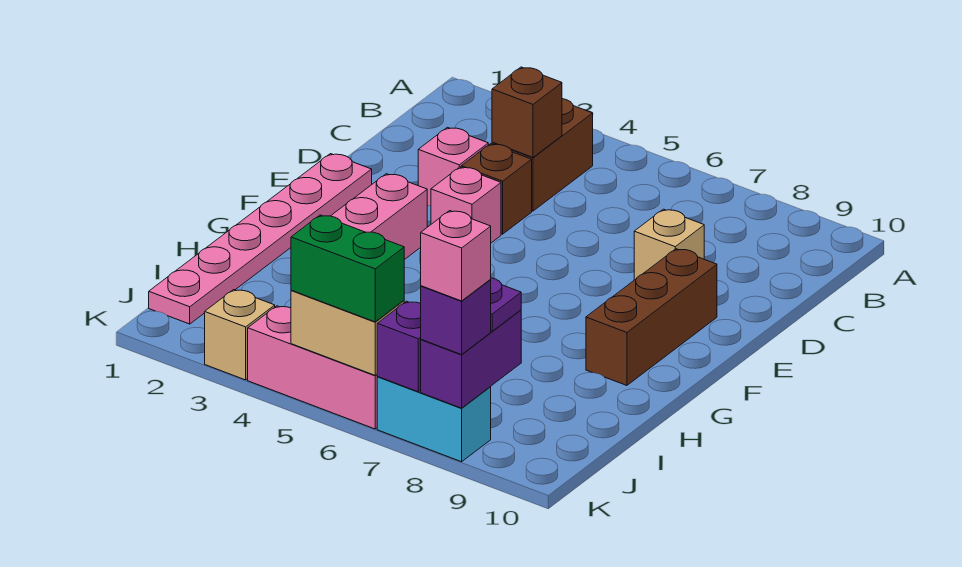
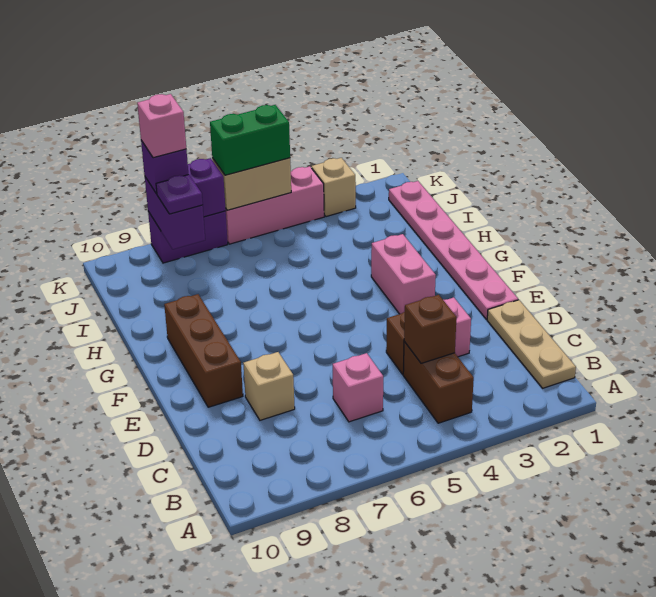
none -> tan plate B1:D1 level 1
pink brick E4 level 1 -> pink brick C6 level 1
cyan brick K7:K8 level 1 -> purple brick K7:K8 level 1

